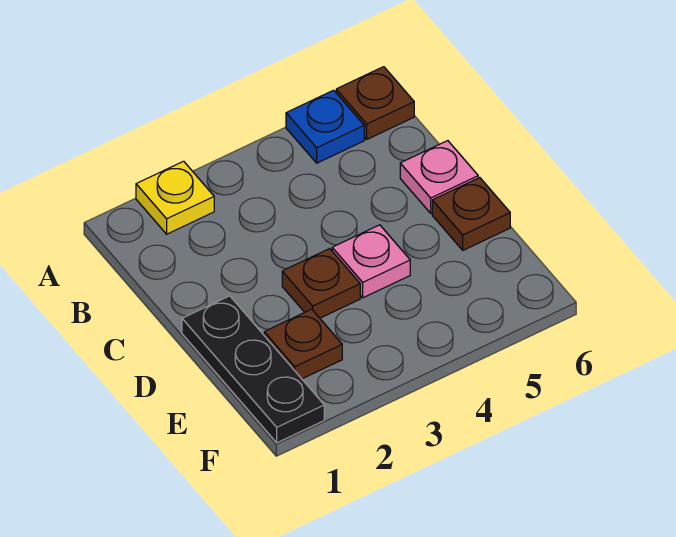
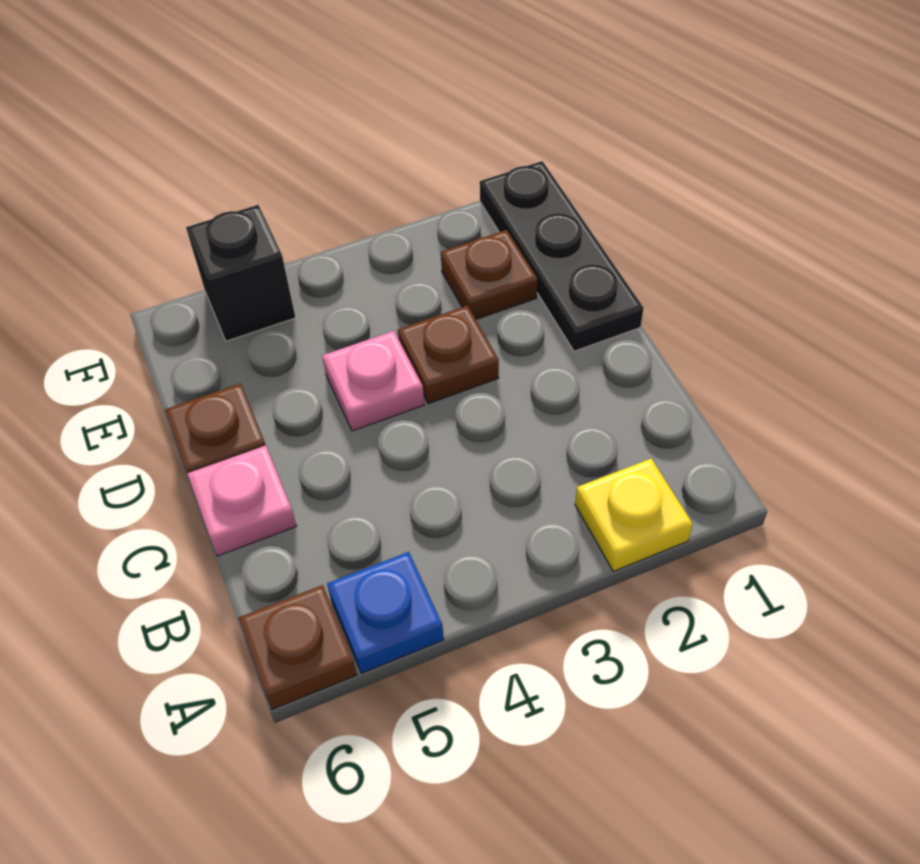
none -> black brick F5 level 1

